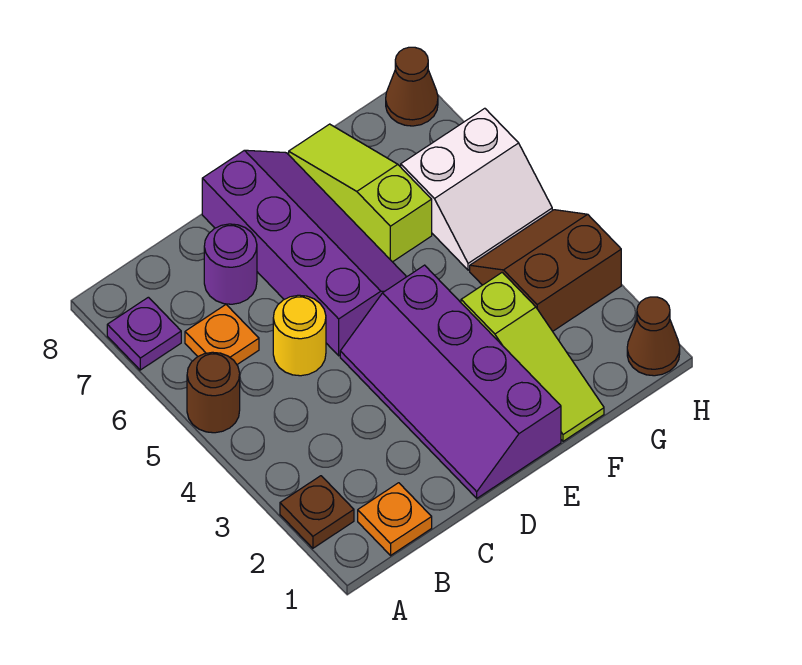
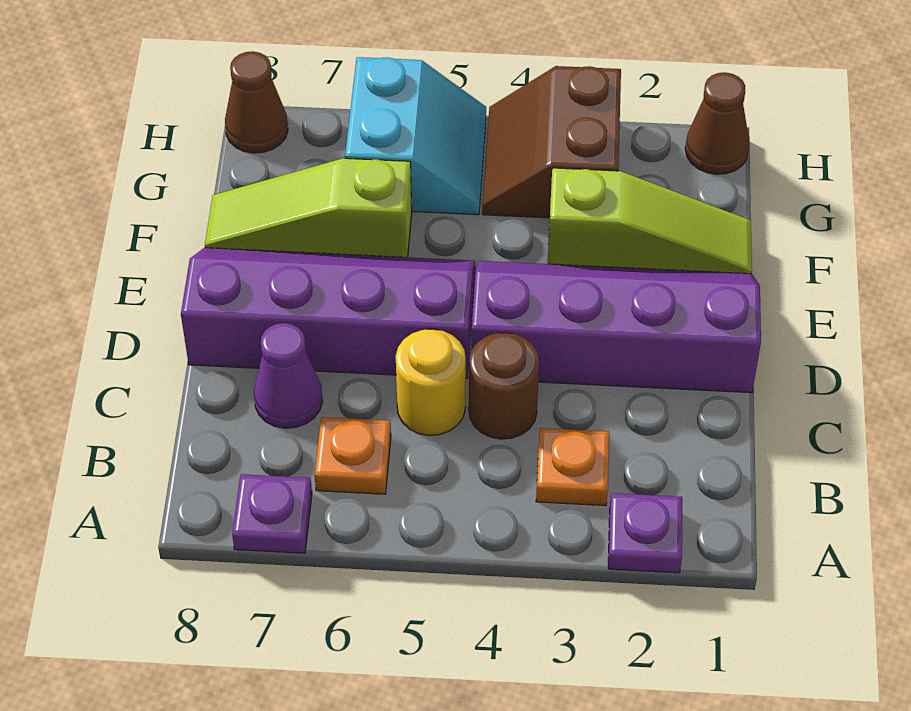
brown plate A2 level 1 -> purple plate A2 level 1
brown round brick A5 level 1 -> brown round brick C4 level 1
orange plate B1 level 1 -> orange plate B3 level 1
purple round brick C7 level 1 -> purple cone C7 level 1
purple slope D1:E4 level 1 top E -> purple slope D1:E4 level 1 top D
white slope G5:H6 level 1 top 6 -> cyan slope G5:H6 level 1 top 6

